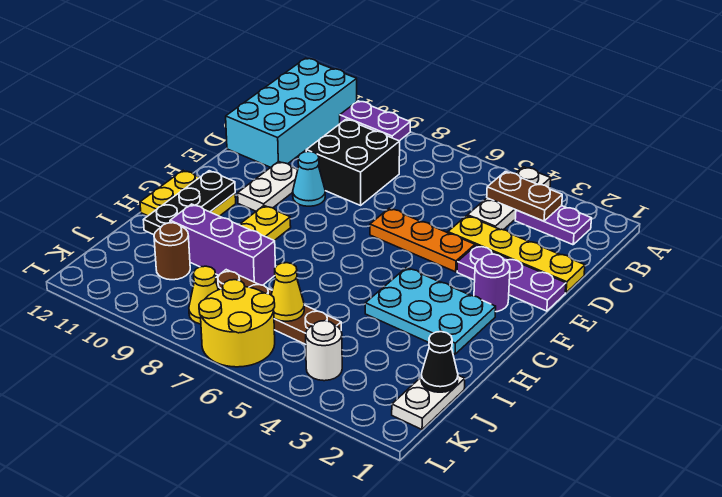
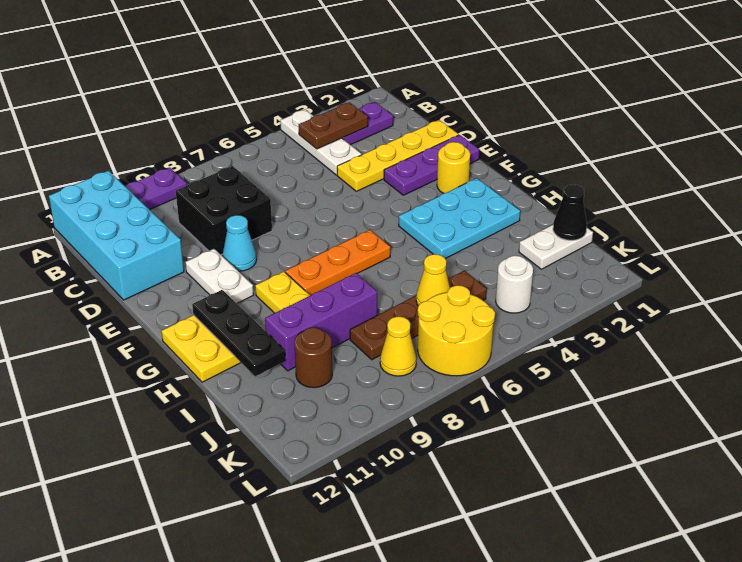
orange plate E4:E6 level 1 -> orange plate G6:G8 level 1
purple round brick F2 level 1 -> yellow round brick F2 level 1
white plate J1:K1 level 1 -> white plate J1:J2 level 1

